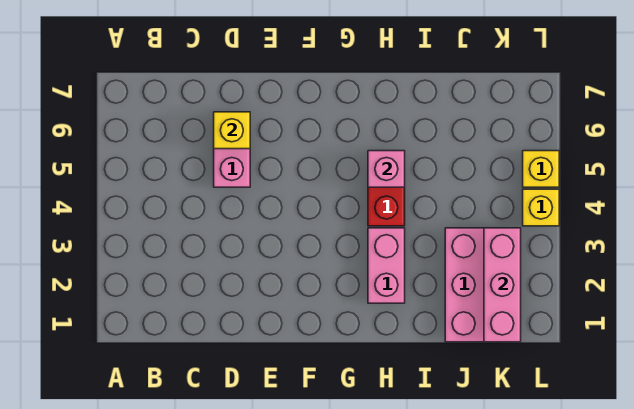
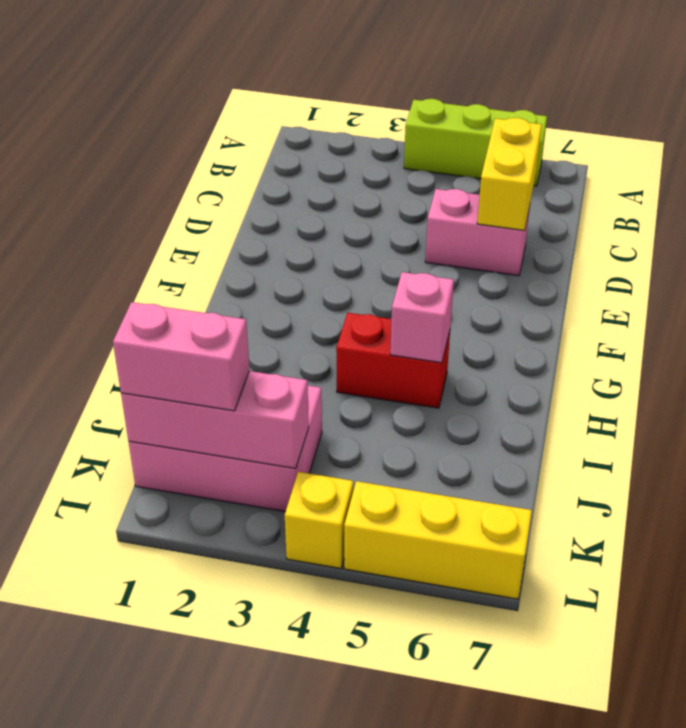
none -> lime brick A4:A6 level 1
yellow brick D6 level 2 -> yellow brick C6:D6 level 2
pink brick H2:H3 level 1 -> pink brick K1:K2 level 3
yellow brick L5 level 1 -> yellow brick L5:L7 level 1

